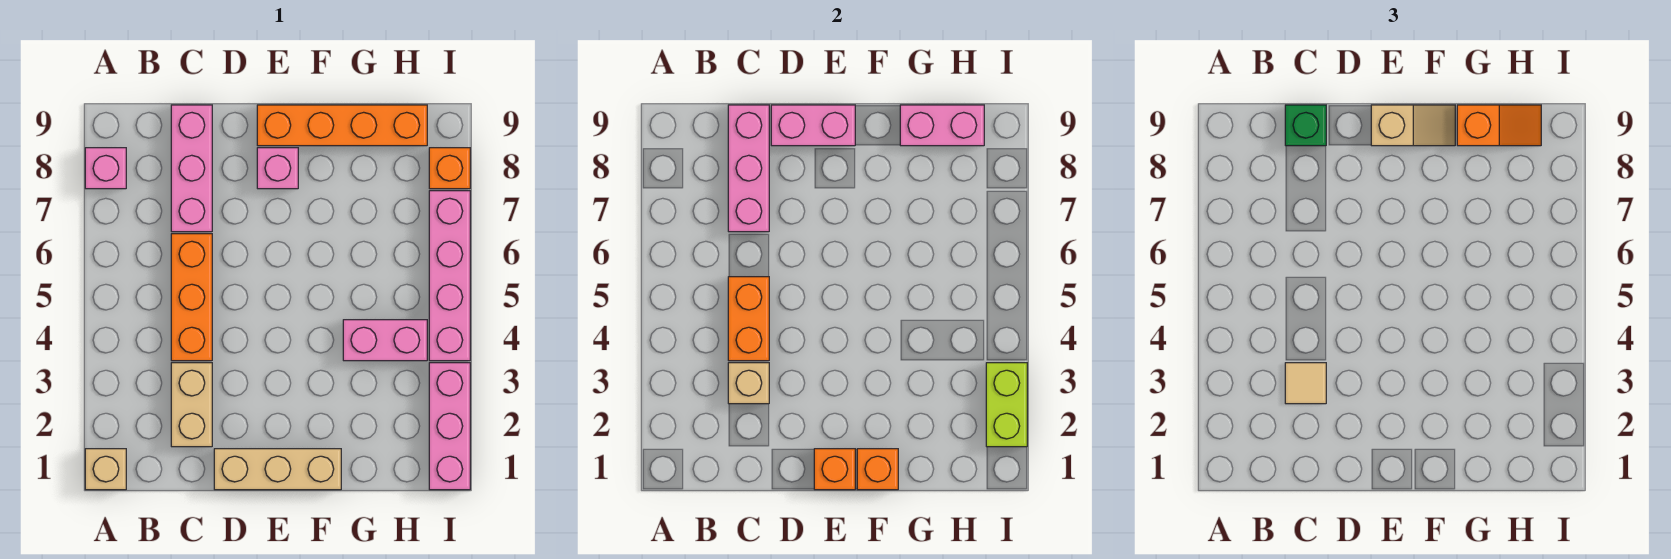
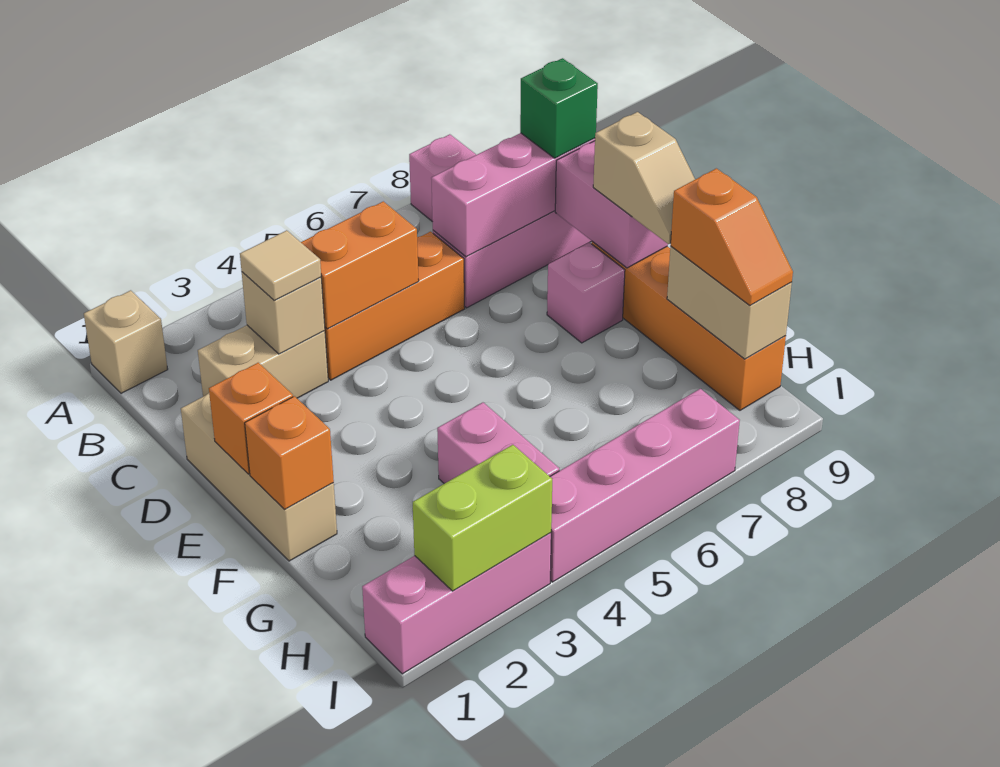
pink brick G9:H9 level 2 -> tan brick G9:H9 level 2
orange brick I8 level 1 -> none

